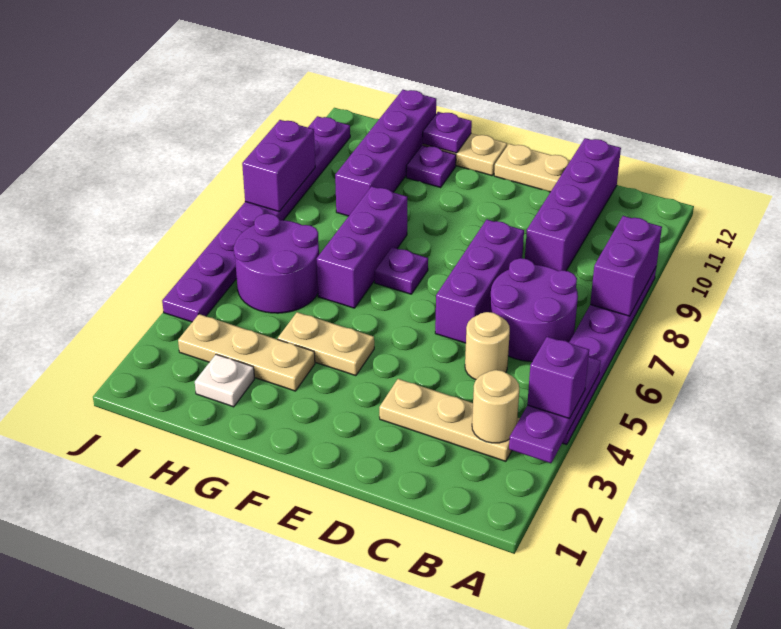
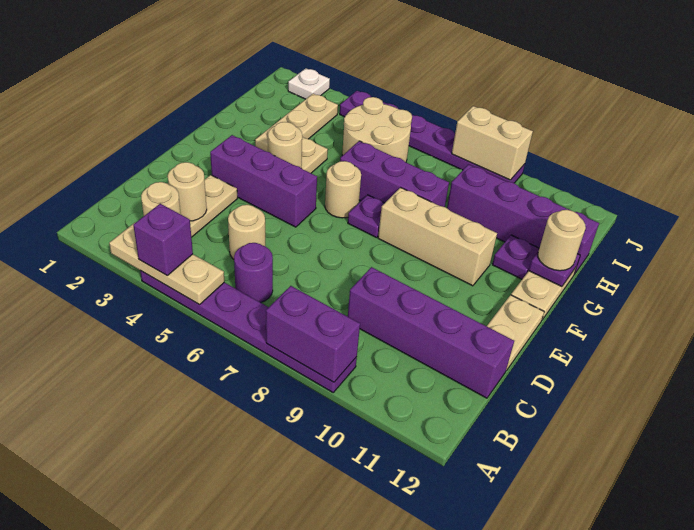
purple plate A3:A5 level 2 -> tan plate A3:A5 level 2
purple round brick B6:C7 level 1 -> purple round brick B6 level 1
none -> tan round brick C3 level 2
purple brick D6:D8 level 1 -> purple brick E3:E5 level 1
none -> tan round brick F4 level 2
none -> tan round brick F6 level 1
none -> tan brick F8:F10 level 1
none -> tan round brick G12 level 3
white plate H2 level 1 -> white plate J2 level 1
purple round brick H5:I6 level 1 -> tan round brick H5:I6 level 1
purple plate J4:J11 level 1 -> purple plate J4:J9 level 1
purple brick J8:J9 level 2 -> tan brick J8:J9 level 2

